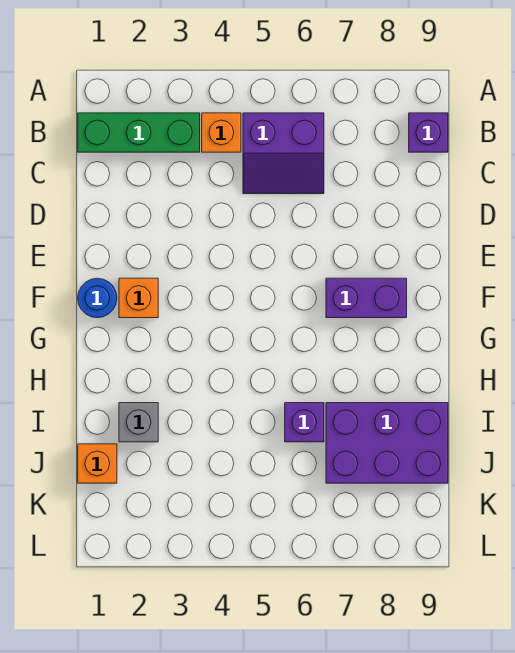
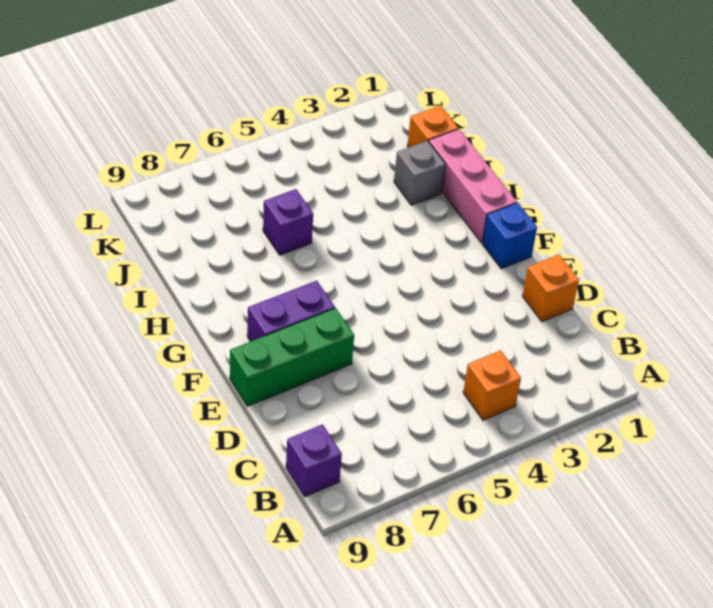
green brick B1:B3 level 1 -> green brick E7:E9 level 1
purple slope B5:C6 level 1 top B -> none
blue round brick F1 level 1 -> blue brick F1 level 1
orange brick F2 level 1 -> orange brick D1 level 1
none -> pink brick G1:I1 level 1
purple brick I7:J9 level 1 -> none

